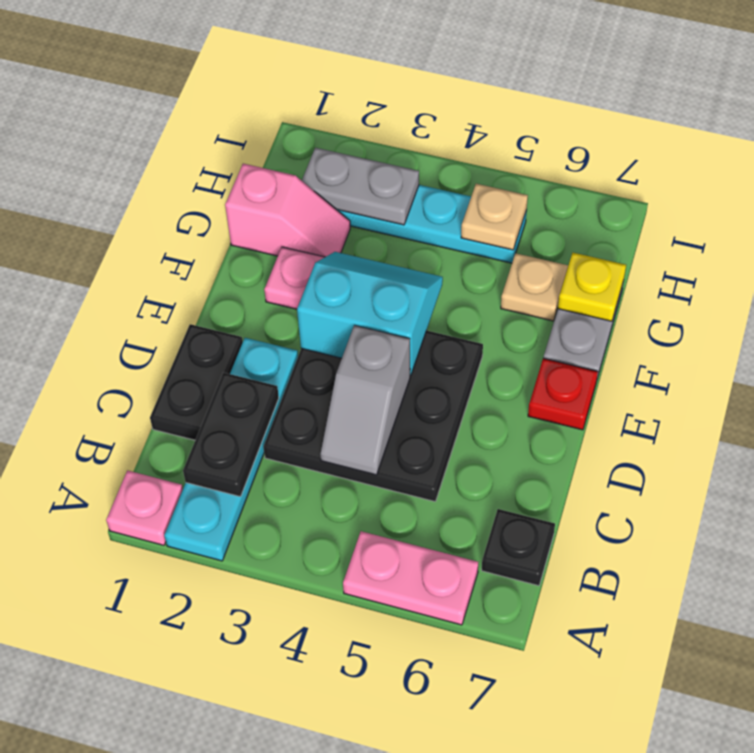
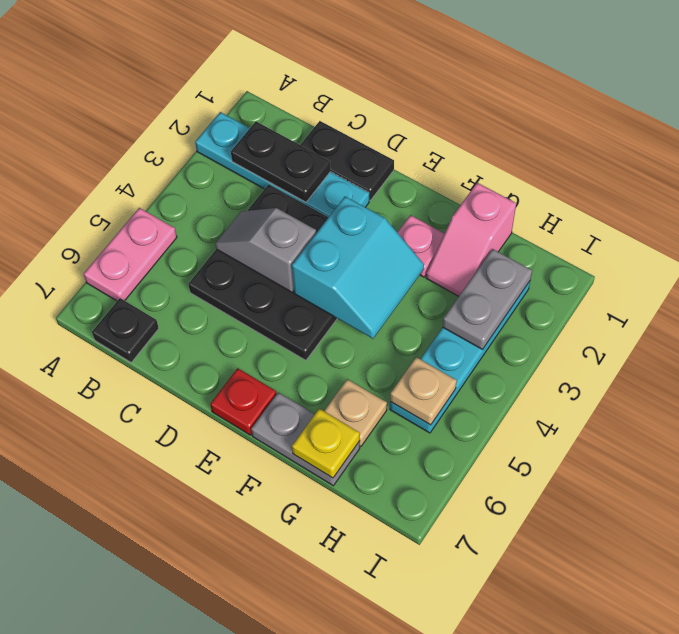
pink plate A1 level 1 -> none

